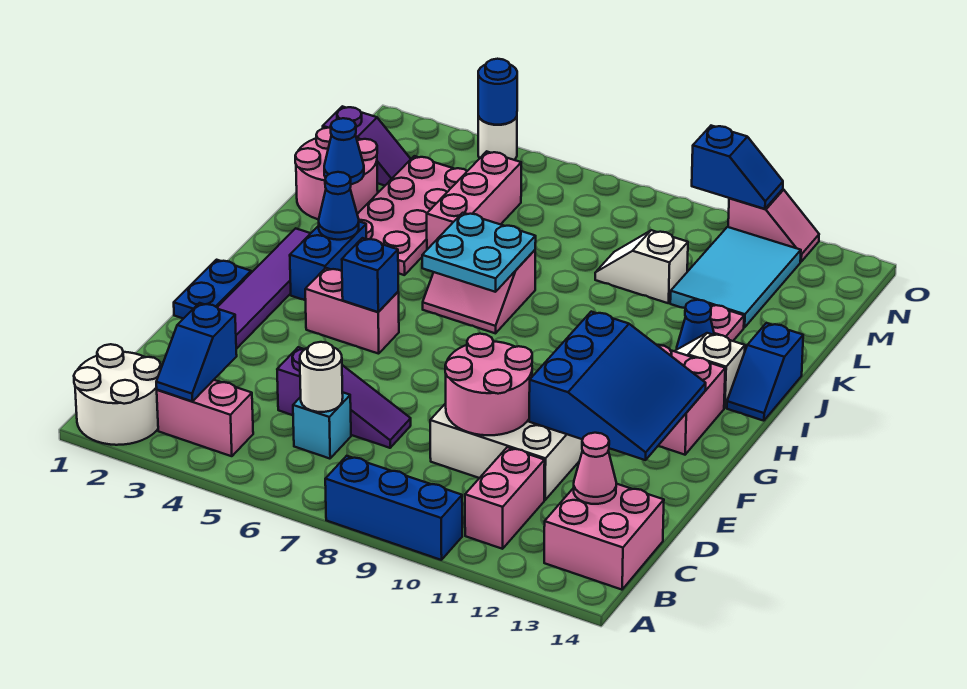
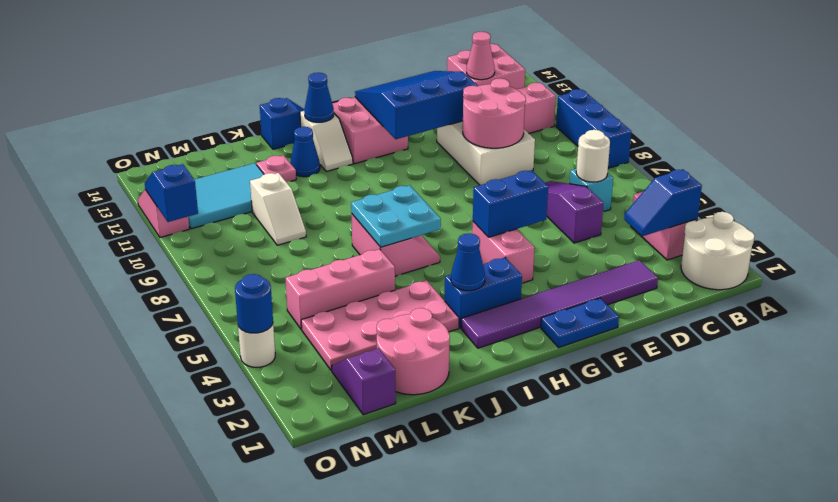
blue slope B3:C3 level 2 top C -> blue slope B3:C3 level 2 top B
blue brick G5 level 2 -> blue brick F5:G5 level 2
blue cone K2 level 2 -> blue cone I13 level 2

